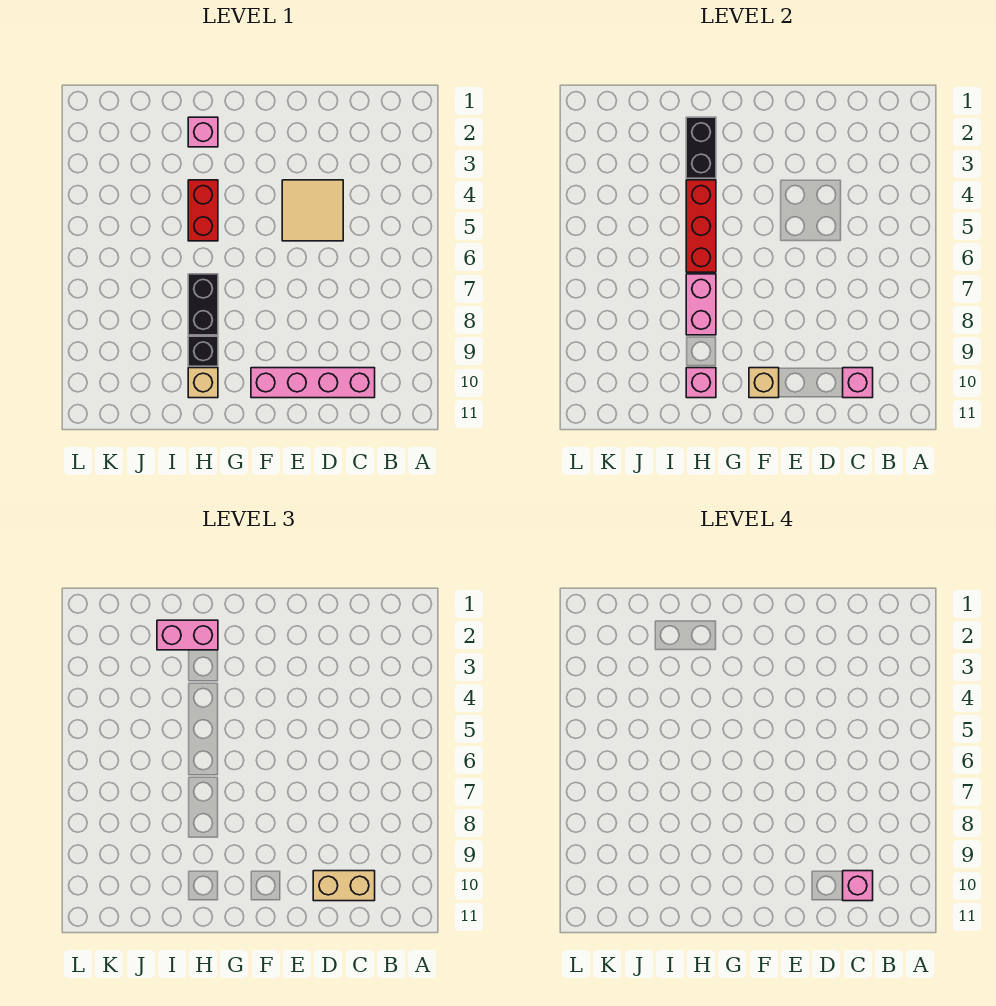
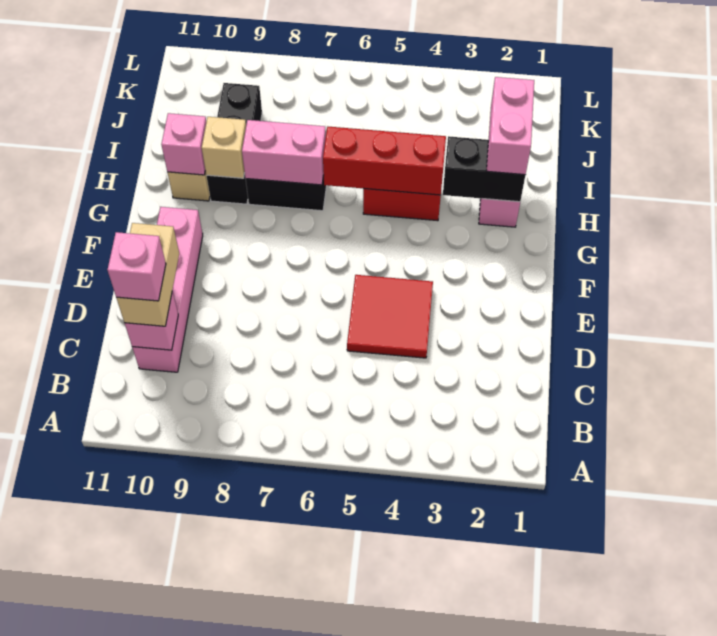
tan tile D4:E5 level 1 -> red tile D4:E5 level 1
tan brick F10 level 2 -> tan brick H9 level 2
black brick H9 level 1 -> black brick H9:J9 level 1

